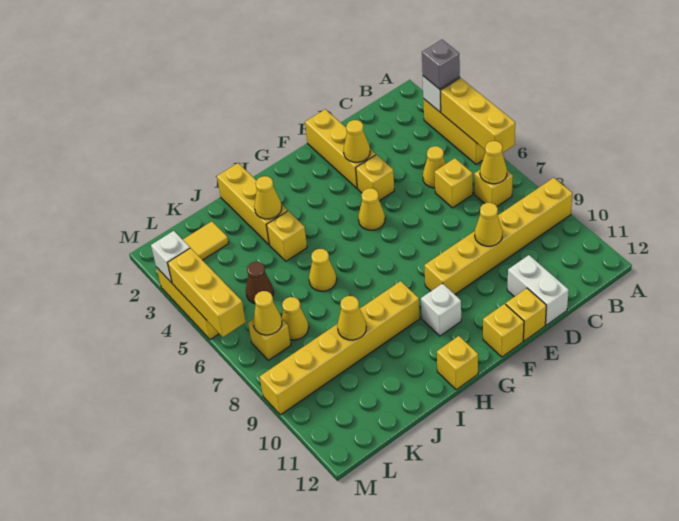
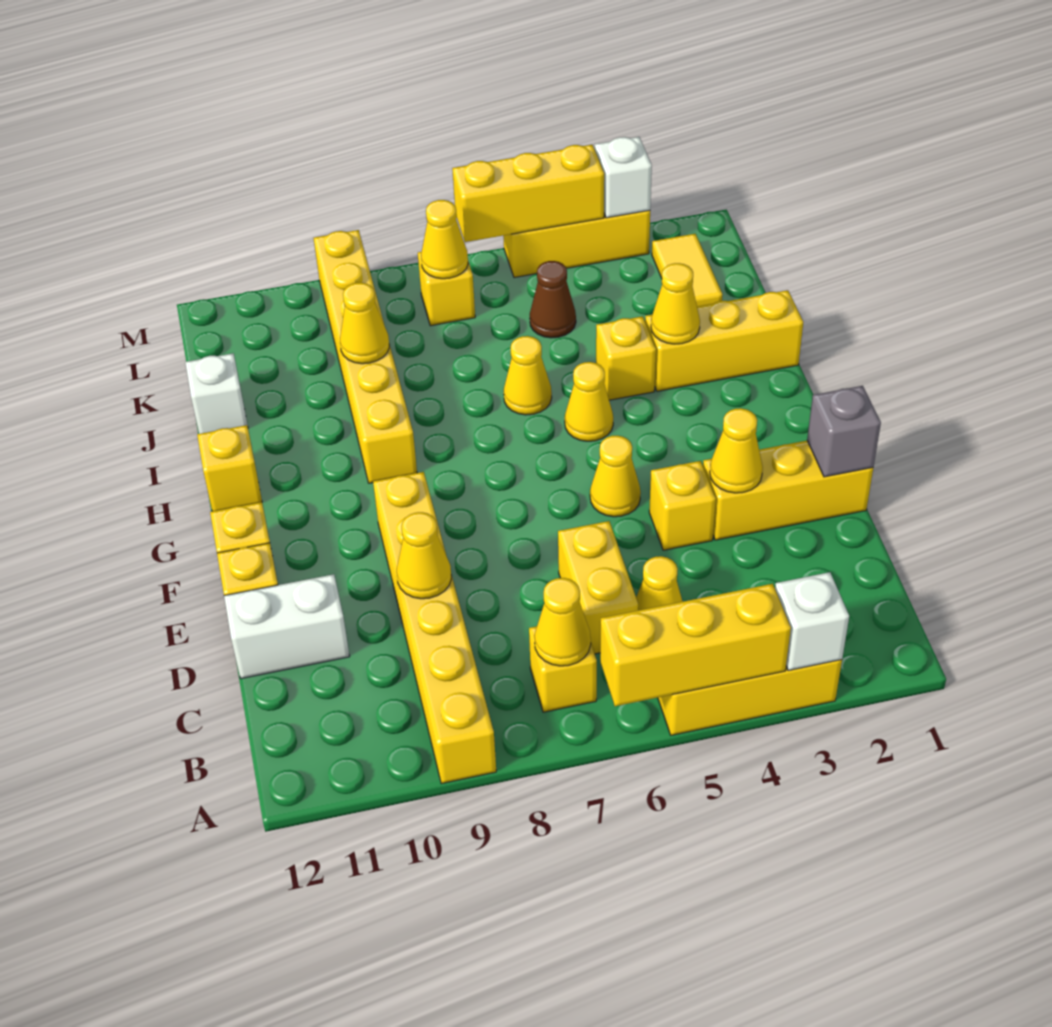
grey brick A3 level 3 -> grey brick E1 level 2
yellow brick C6 level 1 -> yellow brick C6:D6 level 1
white brick G10 level 1 -> white brick J12 level 1
yellow cone K7 level 1 -> yellow cone H5 level 1

